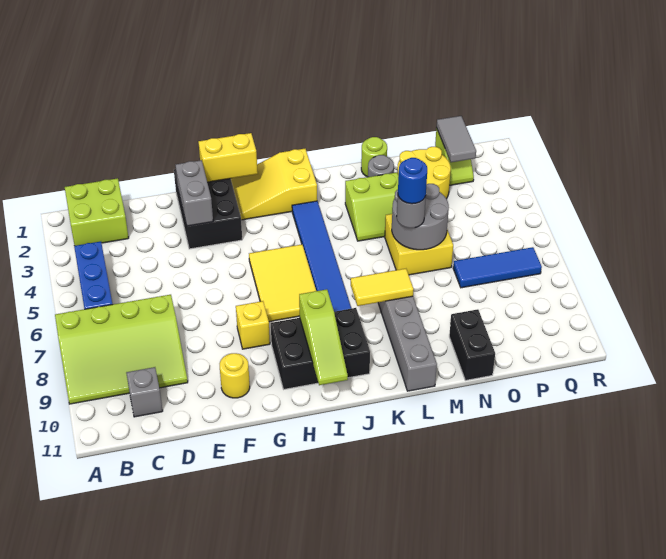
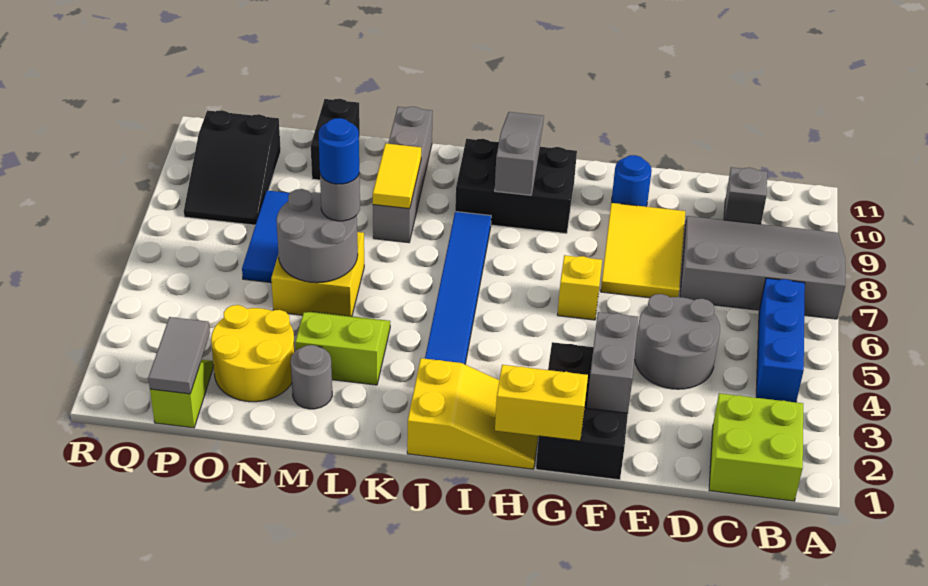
lime slope A7:D9 level 1 top 7 -> grey slope A7:D9 level 1 top 7
none -> grey round brick D4:E5 level 1
yellow round brick F10 level 1 -> blue round brick F10 level 1
yellow brick G8 level 1 -> yellow brick G6 level 1
yellow tile H5:I7 level 1 -> yellow tile E7:F9 level 1
lime slope I9:I11 level 2 top 9 -> grey slope I9:I11 level 2 top 9
yellow tile K8:L8 level 2 -> yellow tile L8:L9 level 2
lime round brick M1 level 1 -> none
blue tile O7:Q7 level 1 -> blue tile O6:O8 level 1
none -> black slope P8:Q10 level 1 top 10

